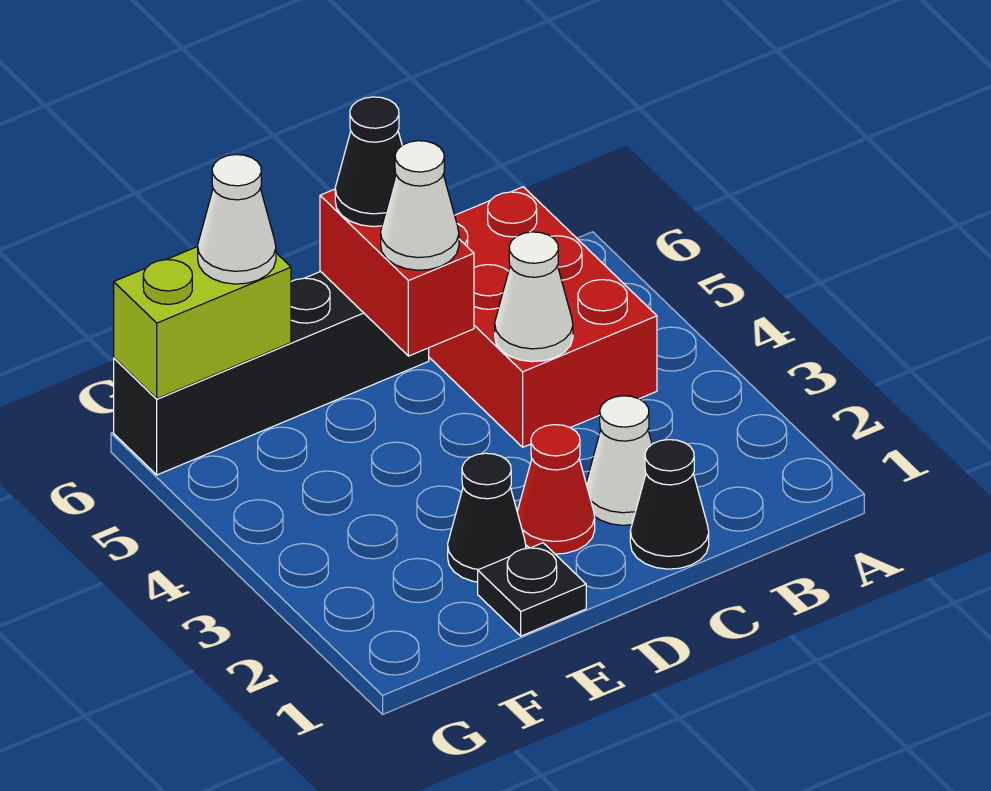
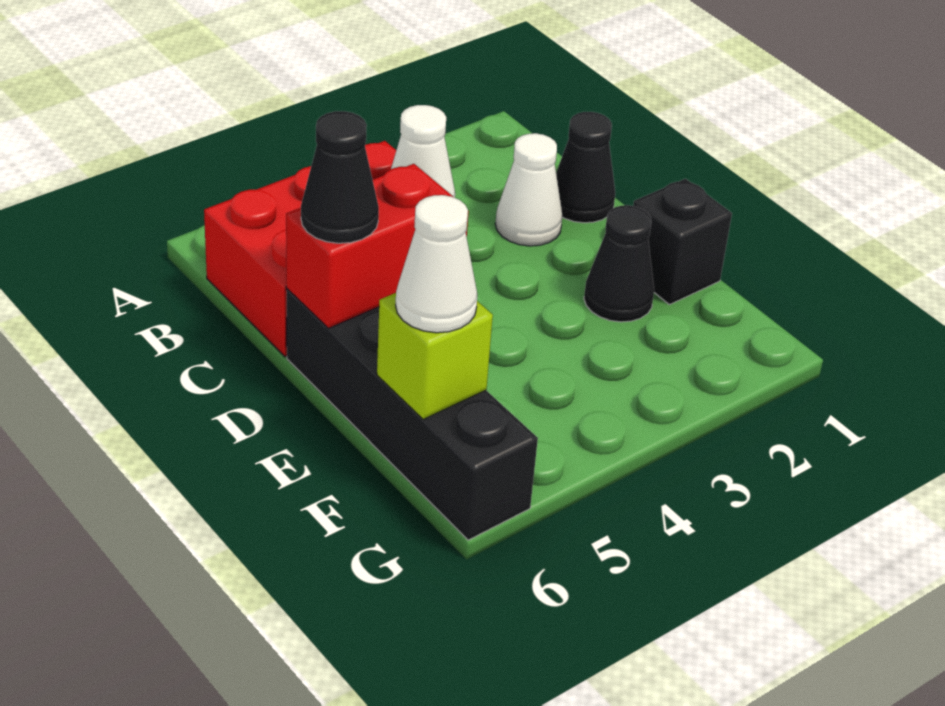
red cone D2 level 1 -> none
white cone D5 level 3 -> none
black plate E1 level 1 -> black brick E1 level 1
lime brick F6:G6 level 2 -> lime brick F6 level 2

